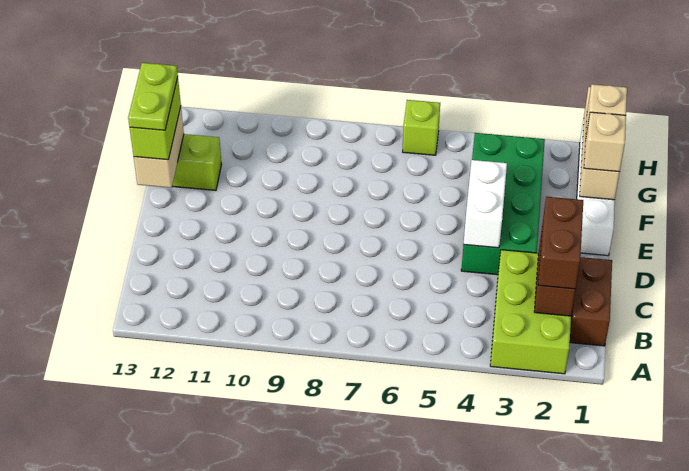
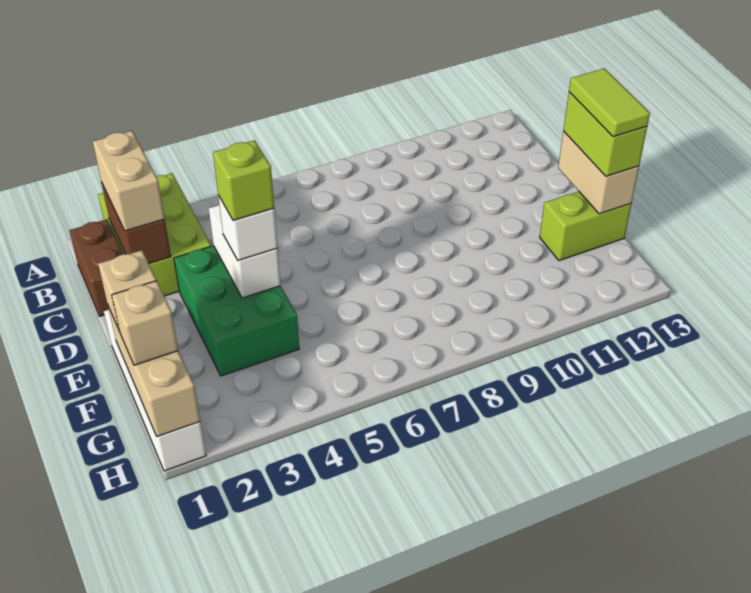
brown brick B2:C2 level 3 -> tan brick B2:C2 level 3
green brick D3:G4 level 1 -> green brick D3:F4 level 1
none -> white brick E4 level 3
lime plate E13:F13 level 4 -> lime tile E13:F13 level 4
lime brick H6 level 1 -> lime brick E4 level 4

